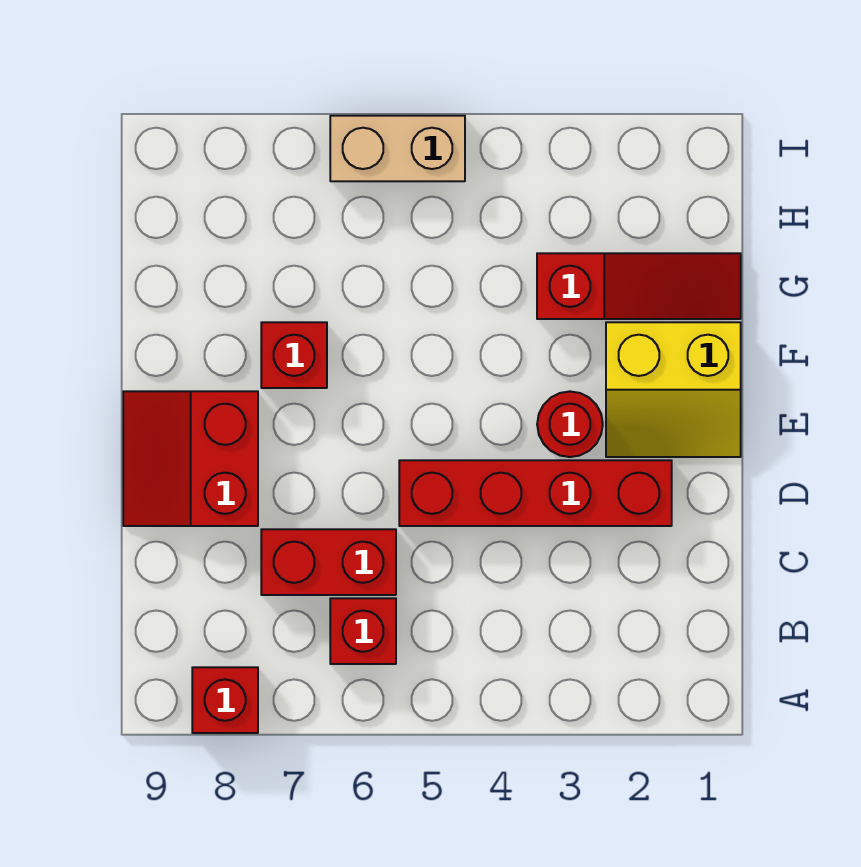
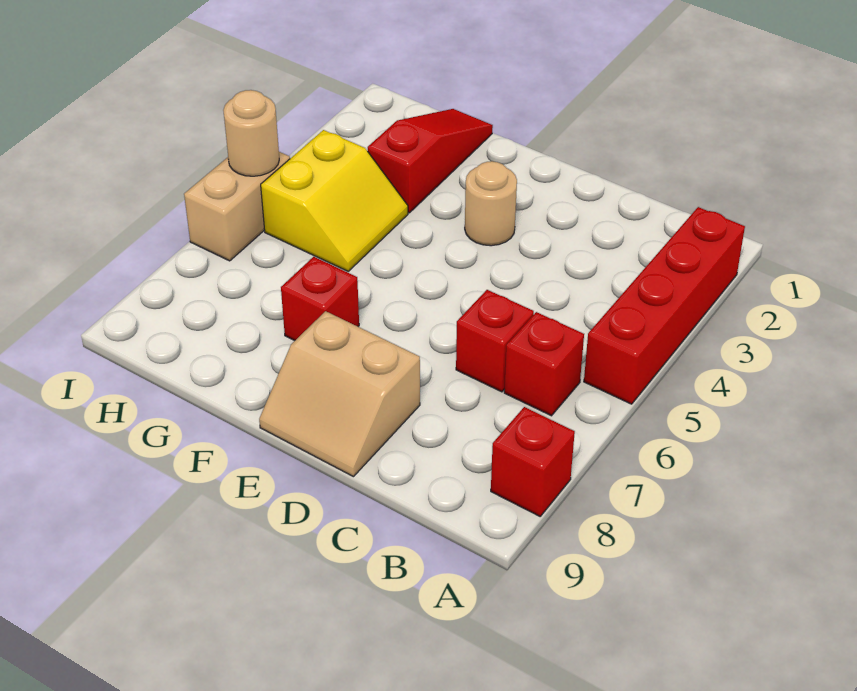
red brick C6:C7 level 1 -> red brick C6 level 1
red brick D2:D5 level 1 -> red brick A2:A5 level 1
red slope D8:E9 level 1 top 8 -> tan slope D8:E9 level 1 top 8
yellow slope E1:F2 level 1 top F -> yellow slope G4:H5 level 1 top H
red round brick E3 level 1 -> tan round brick E3 level 1
none -> tan round brick I5 level 2

